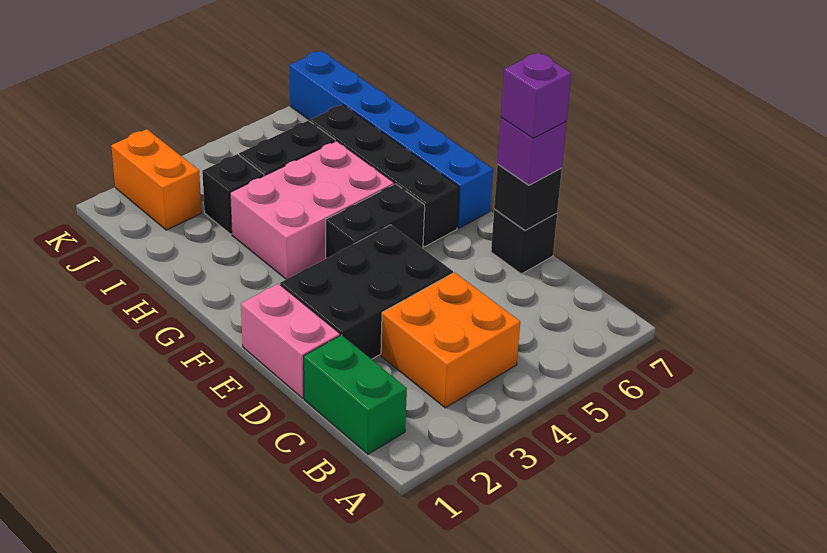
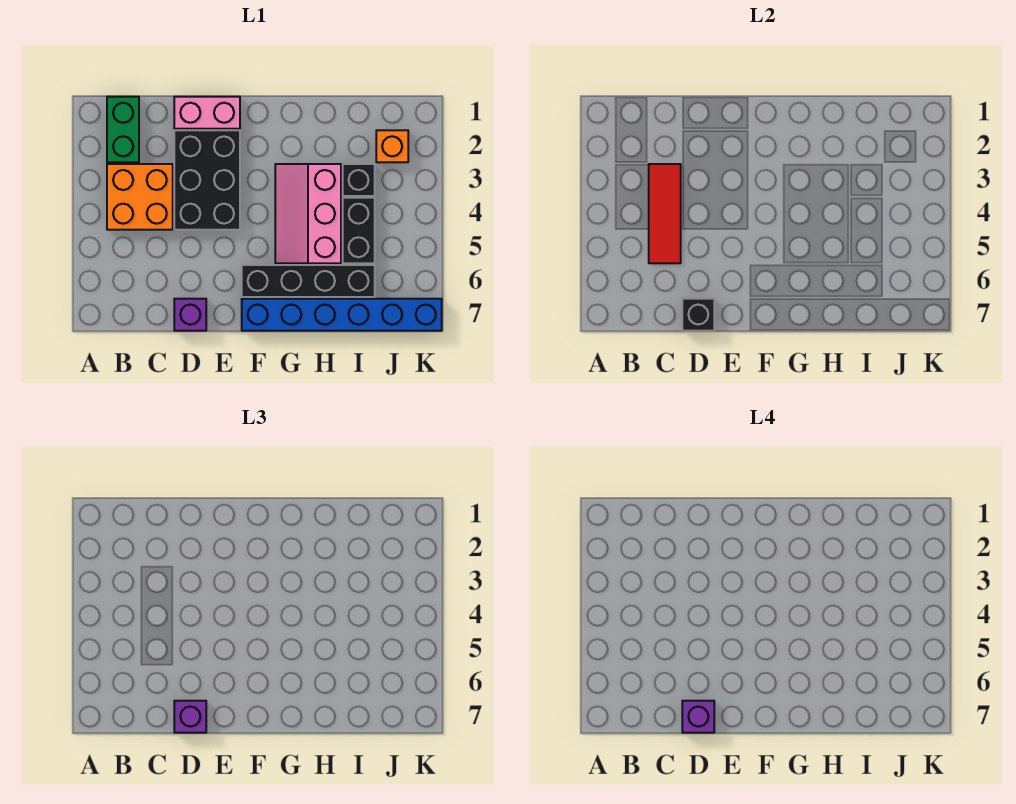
green brick B1:C1 level 1 -> green brick B1:B2 level 1
none -> red tile C3:C5 level 2
black brick D7 level 1 -> purple brick D7 level 1
black brick F4:F5 level 1 -> none
pink brick G3:H5 level 1 -> pink slope G3:H5 level 1 top H
orange brick J2:K2 level 1 -> orange brick J2 level 1

